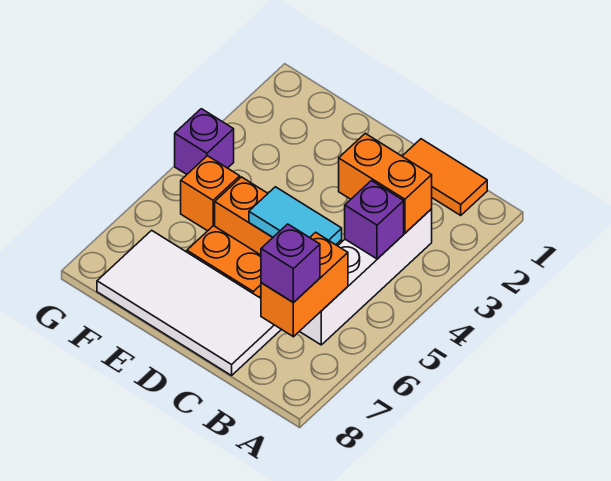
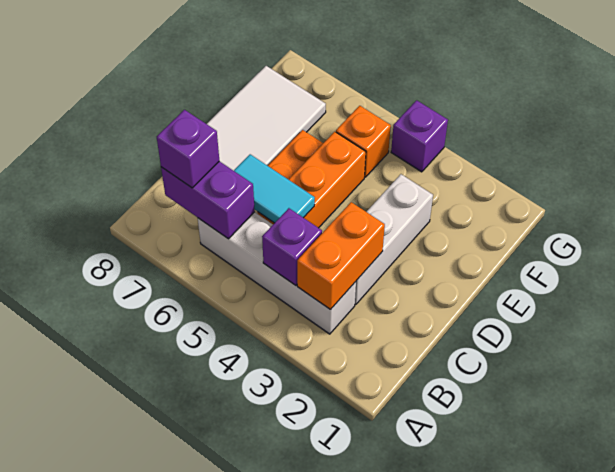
orange tile B1:C1 level 1 -> none
orange brick B6:B7 level 2 -> purple brick B6:B7 level 2
none -> white brick C3:E3 level 1
cyan tile C5:D5 level 2 -> cyan tile C5:C6 level 2

